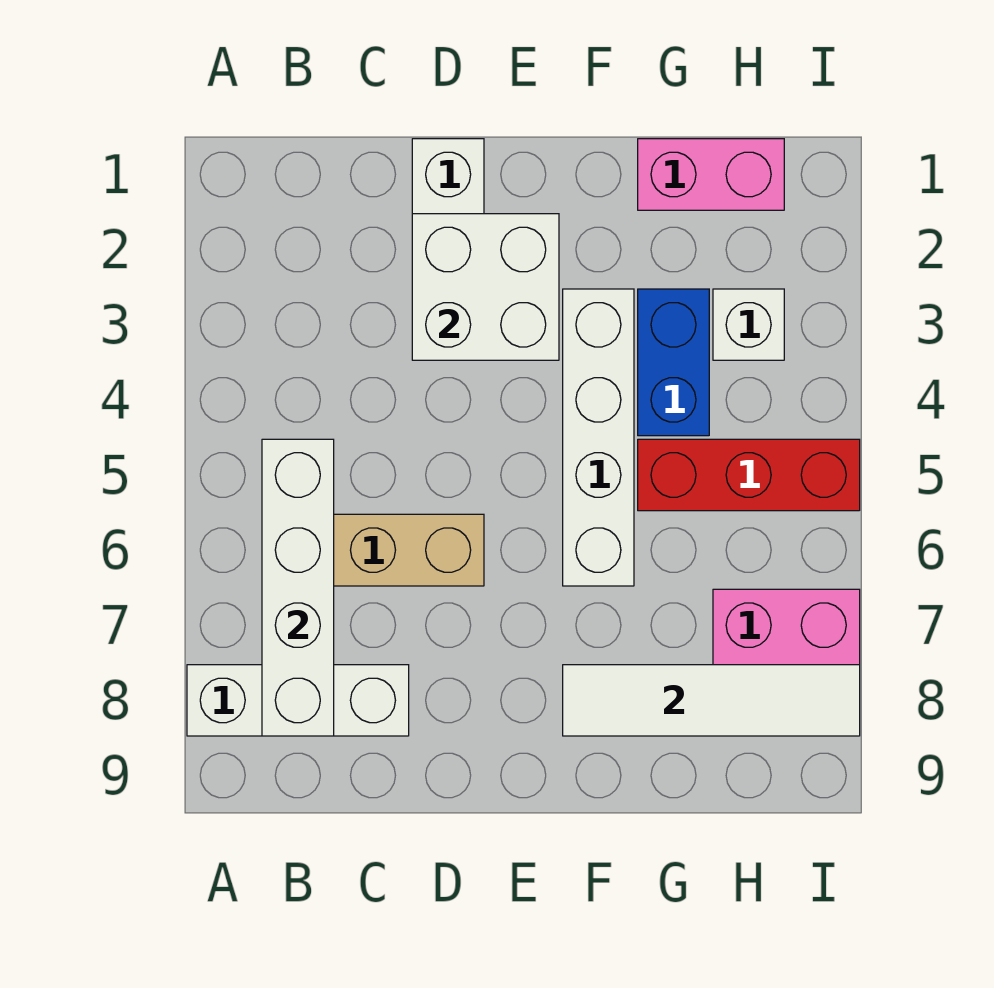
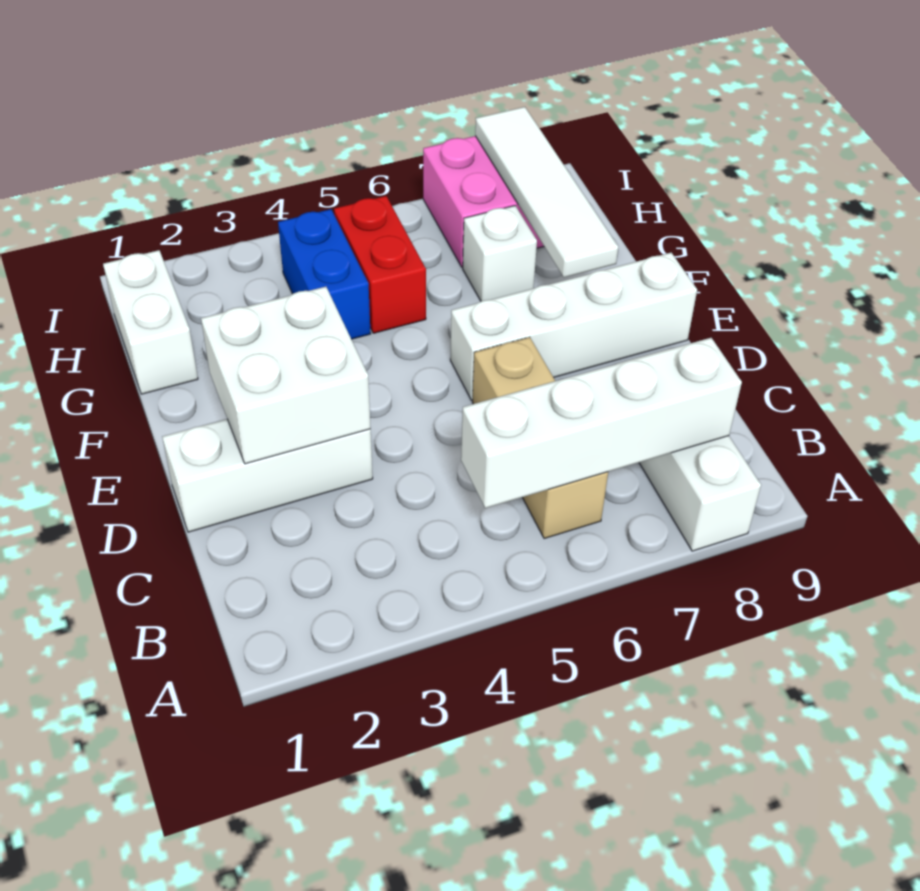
white brick F3:F6 level 1 -> white brick E6:E9 level 1
pink brick G1:H1 level 1 -> white brick G1:H1 level 1
blue brick G3:G4 level 1 -> blue brick G4:H4 level 1
red brick G5:I5 level 1 -> red brick G5:H5 level 1
white brick H3 level 1 -> white brick G7 level 1

